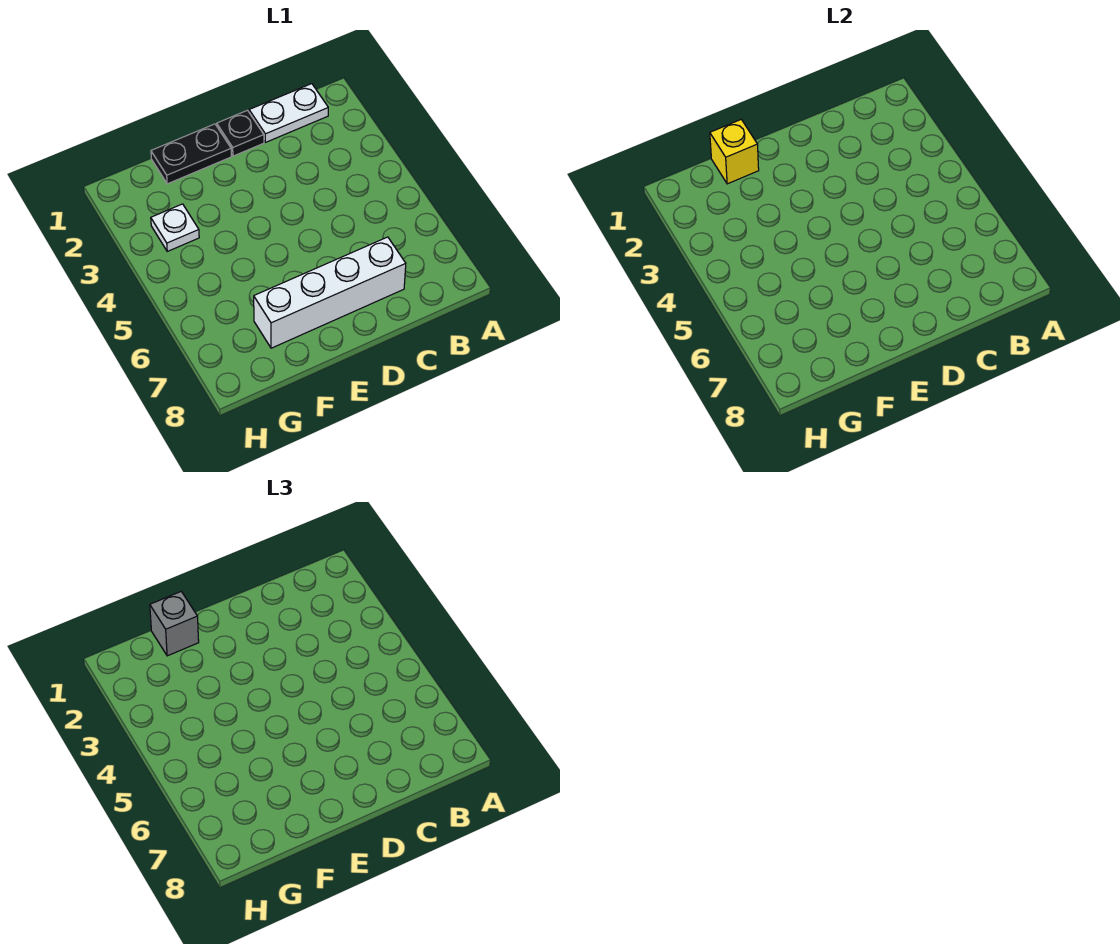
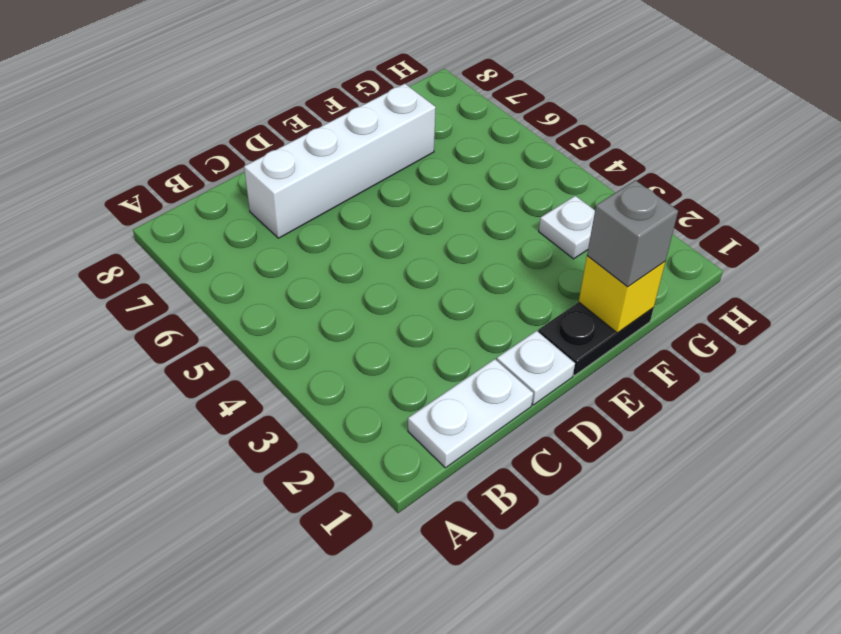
black plate D1 level 1 -> white plate D1 level 1

